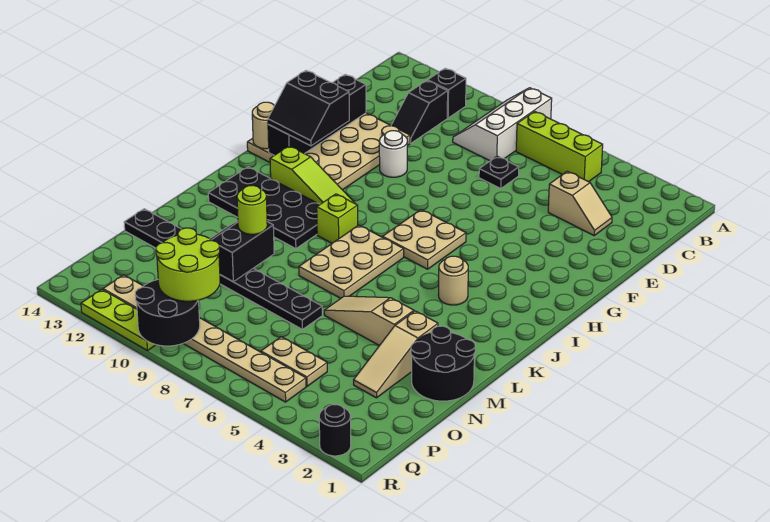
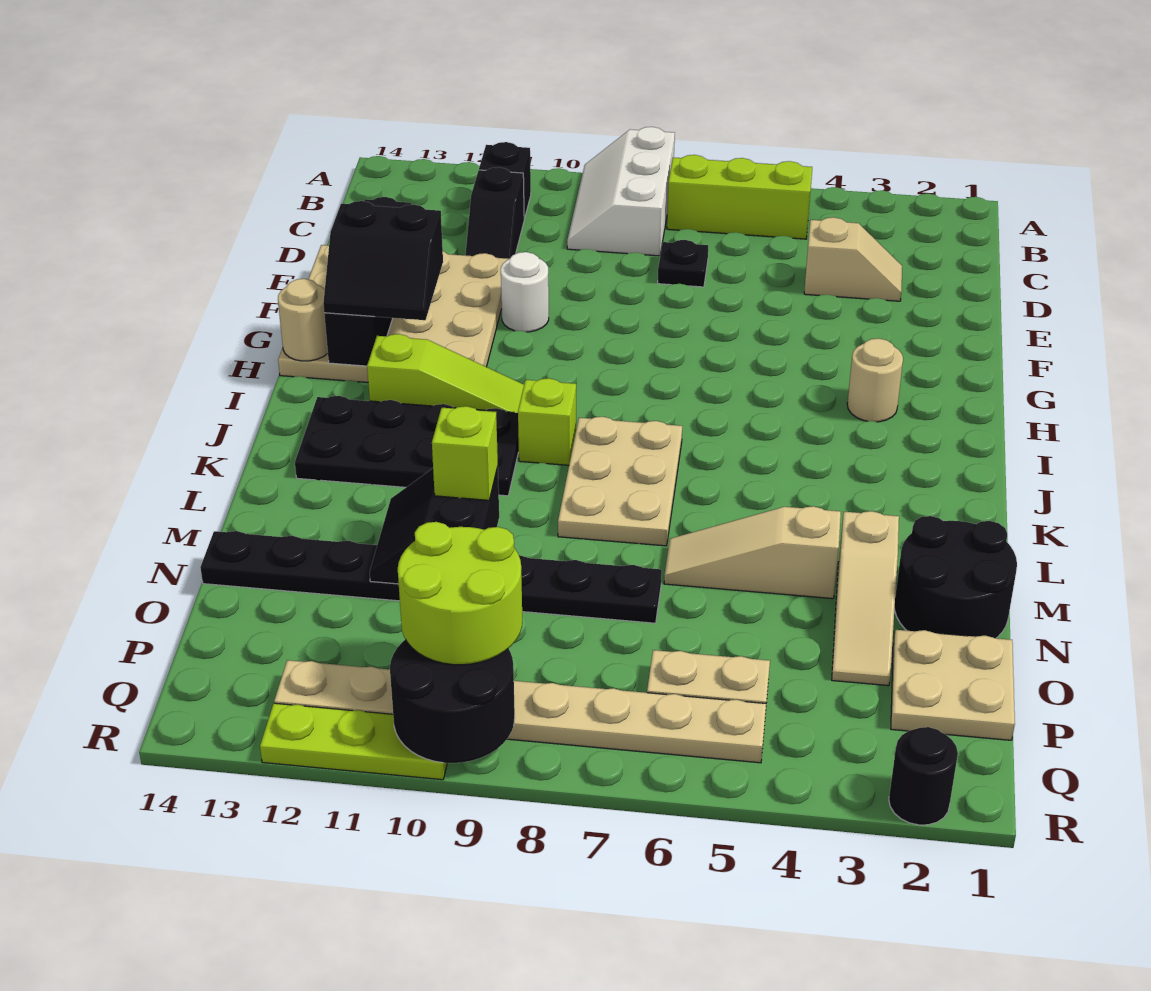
tan plate H6:I7 level 1 -> tan plate O1:P2 level 1
tan round brick J4 level 1 -> tan round brick H3 level 1
lime round brick M10 level 3 -> lime brick M10 level 3

